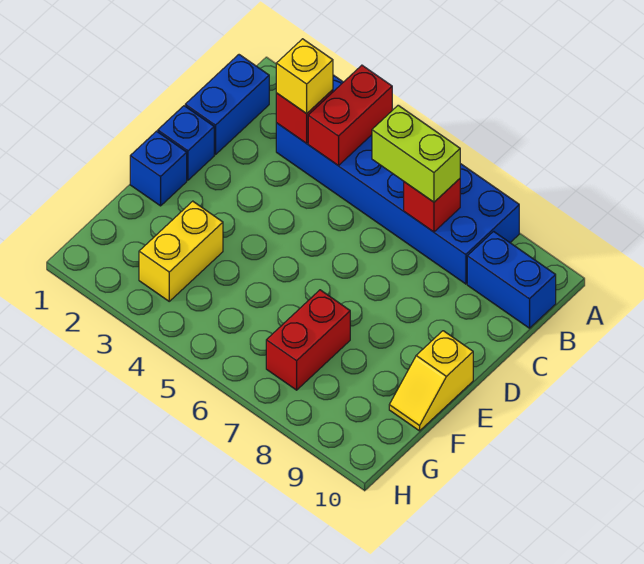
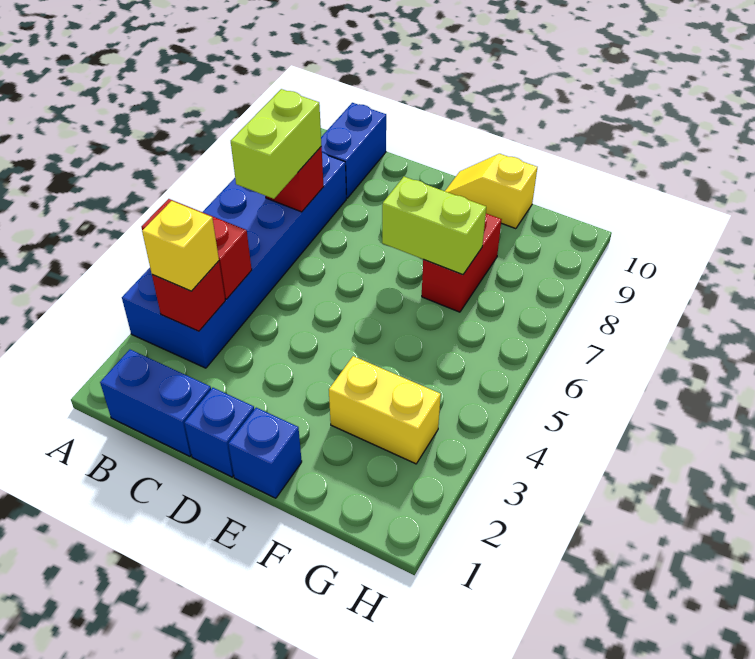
none -> lime brick E7:F7 level 2
yellow slope E10:F10 level 1 top E -> yellow slope E10:F10 level 1 top F
red brick F7:G7 level 1 -> red brick F7:F8 level 1

